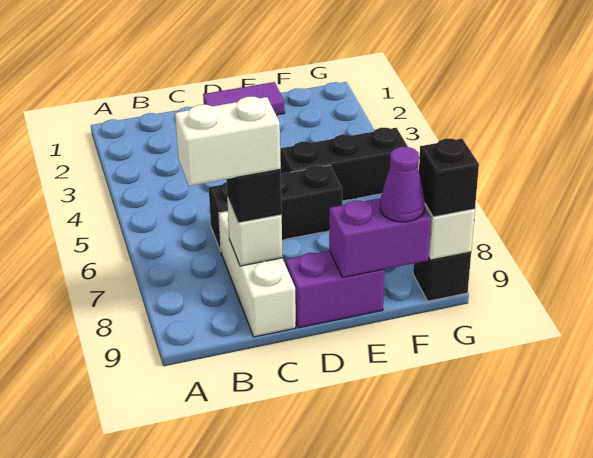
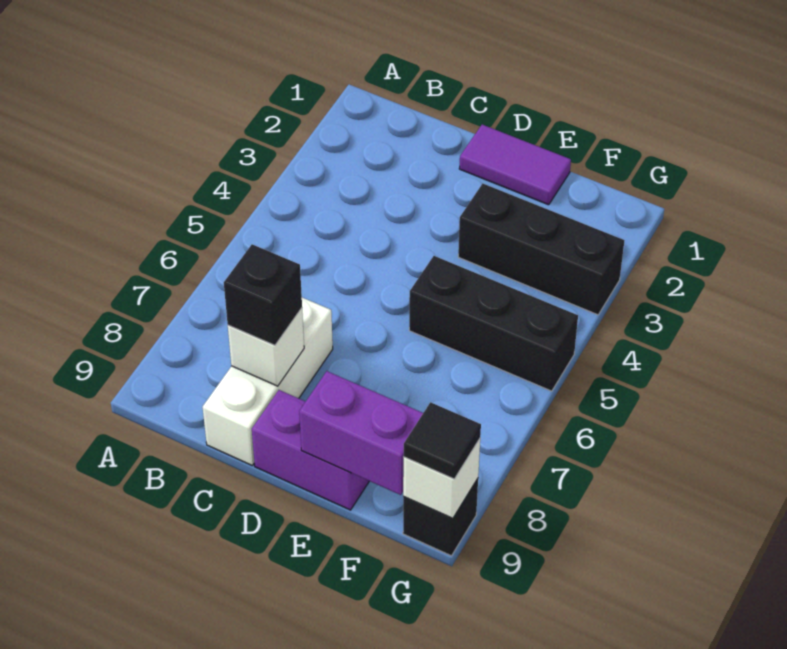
white brick B8:C8 level 4 -> none
black brick C6:E6 level 1 -> black brick E3:G3 level 1
purple cone F9 level 3 -> none
black brick G9 level 3 -> black tile G9 level 3

